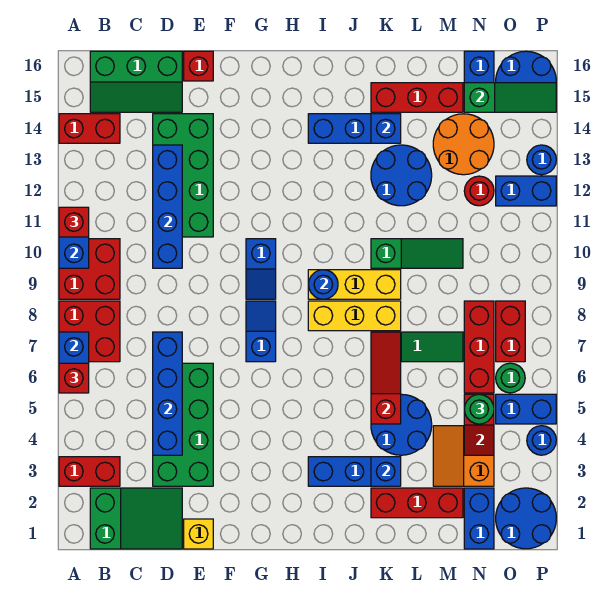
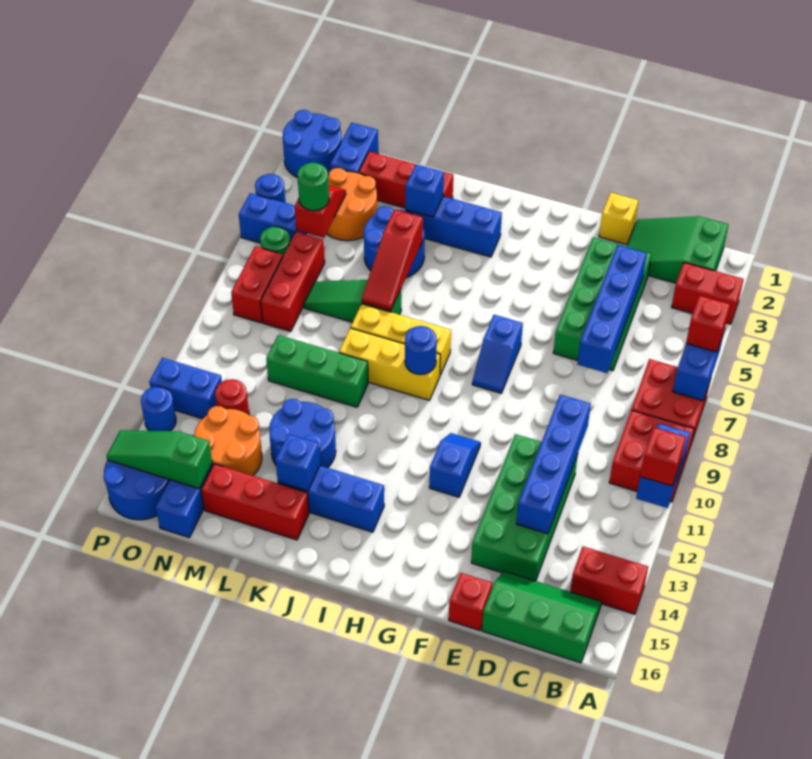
blue slope G9:G10 level 1 top 10 -> blue slope G11:G12 level 1 top 12
green slope K10:M10 level 1 top K -> green brick K10:M10 level 1
orange slope M3:N4 level 1 top N -> orange round brick M3:N4 level 1

